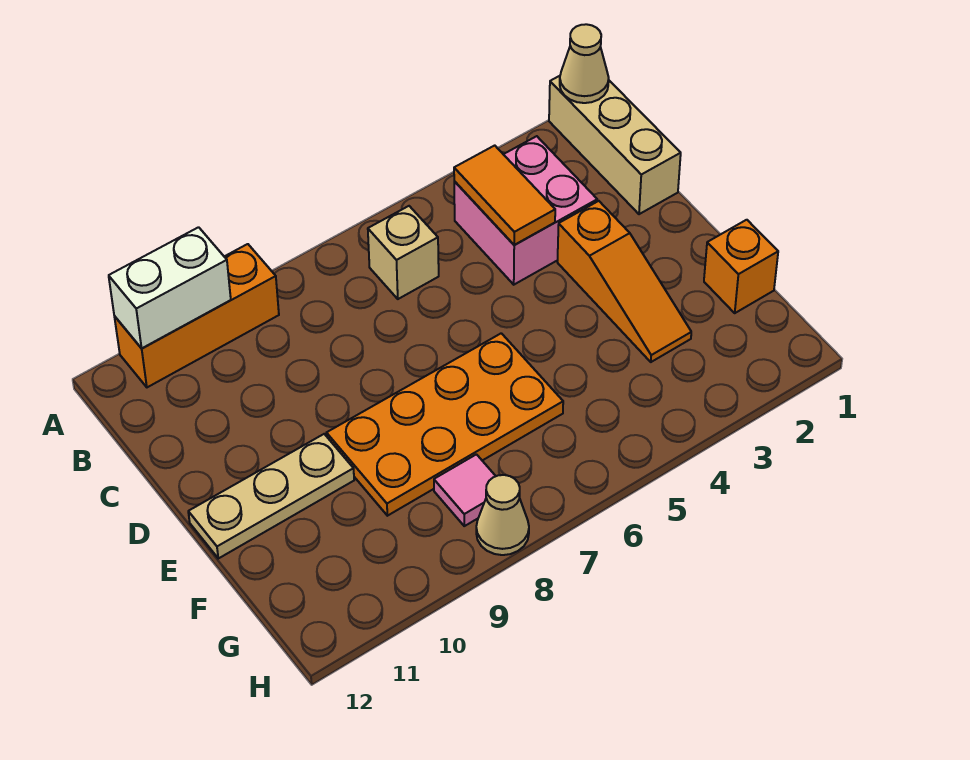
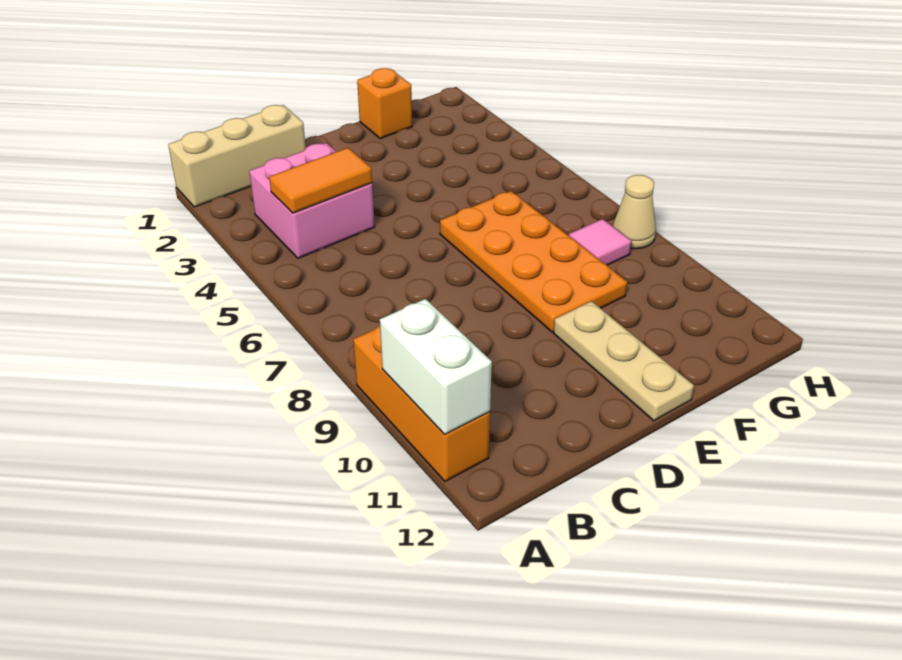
tan cone A1 level 2 -> none
tan brick B6 level 1 -> none
orange slope D3:F3 level 1 top D -> none

